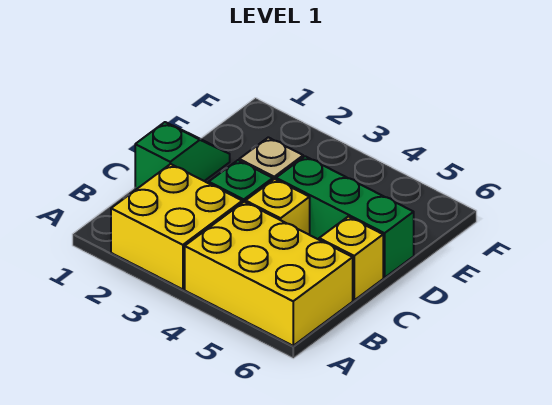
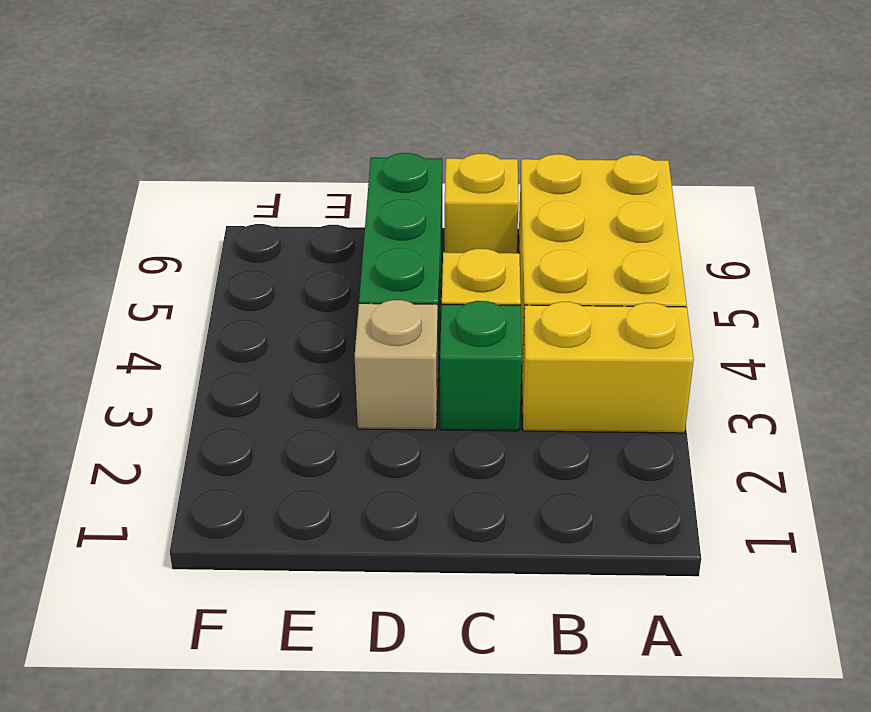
yellow brick A2:B3 level 1 -> yellow brick A3:B3 level 1
green slope C1:D1 level 1 top C -> none

